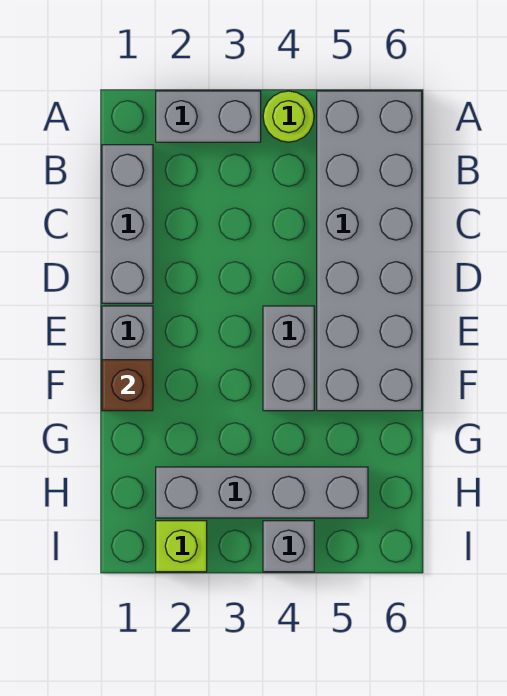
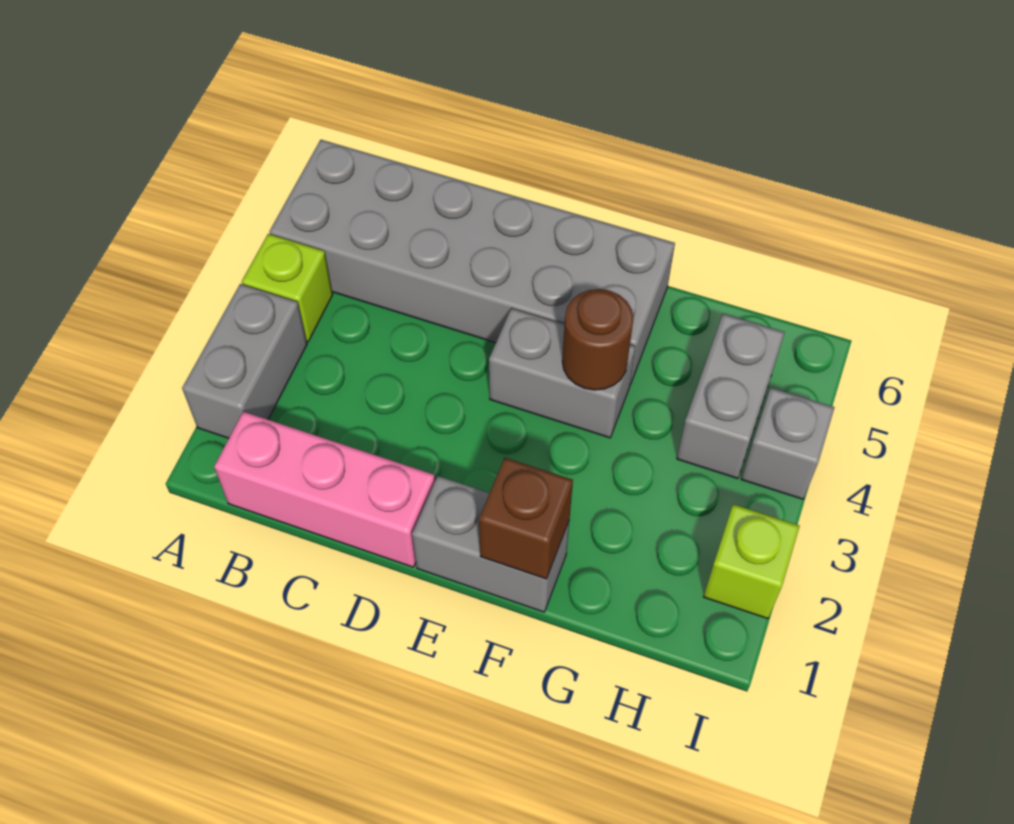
lime round brick A4 level 1 -> lime brick A4 level 1
grey brick B1:D1 level 1 -> pink brick B1:D1 level 1
none -> brown round brick F4 level 2
grey brick H2:H5 level 1 -> grey brick H4:H5 level 1

